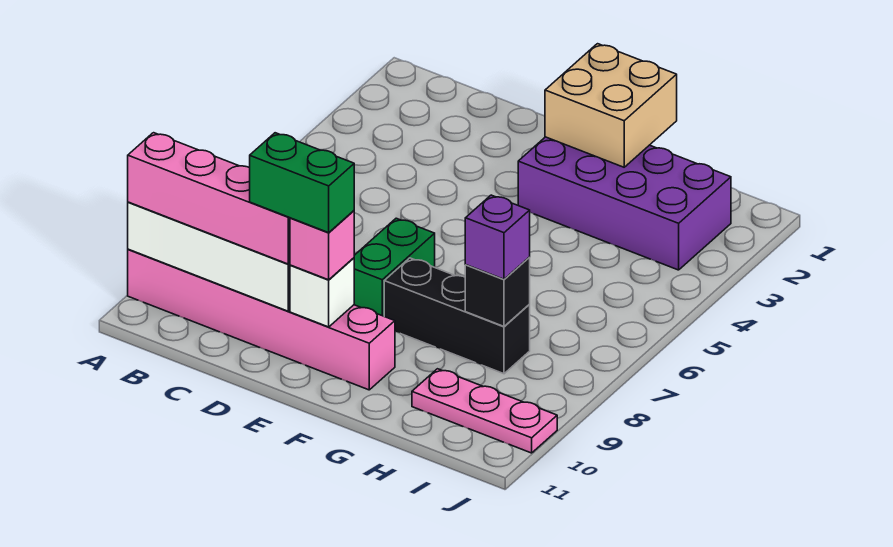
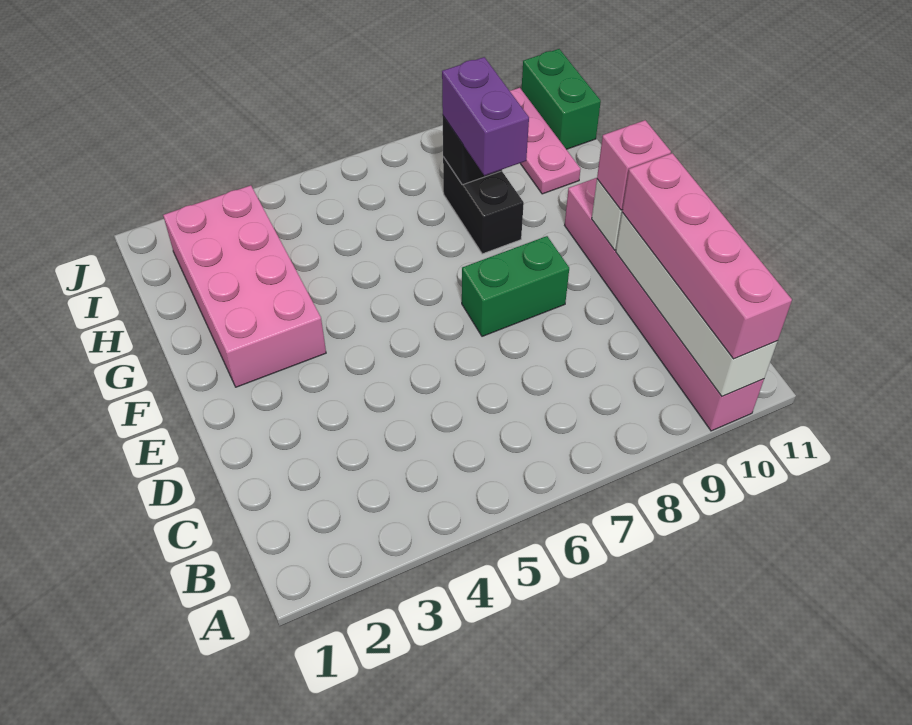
green brick D10:E10 level 4 -> green brick I11:J11 level 1
tan brick F1:G2 level 2 -> none
purple brick F2:I3 level 1 -> pink brick F2:I3 level 1
black brick F8:H8 level 1 -> black brick G8:H8 level 1
purple brick H8 level 3 -> purple brick G8:H8 level 3

